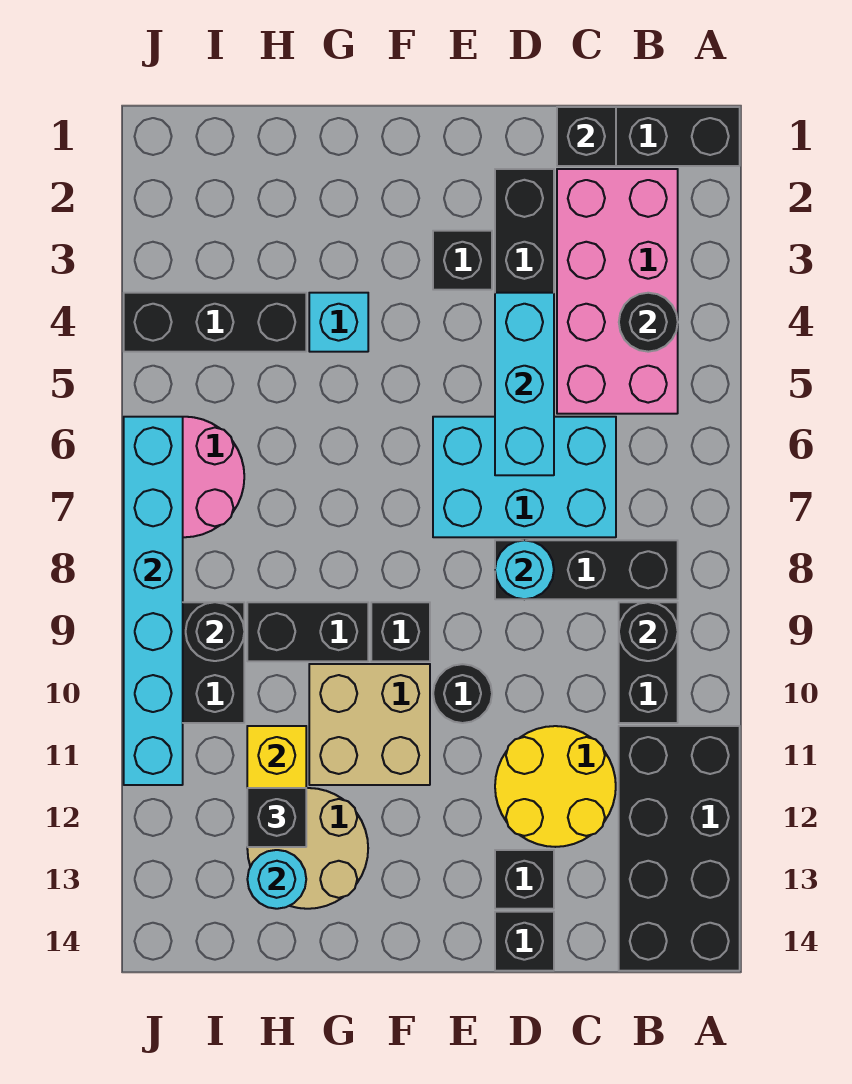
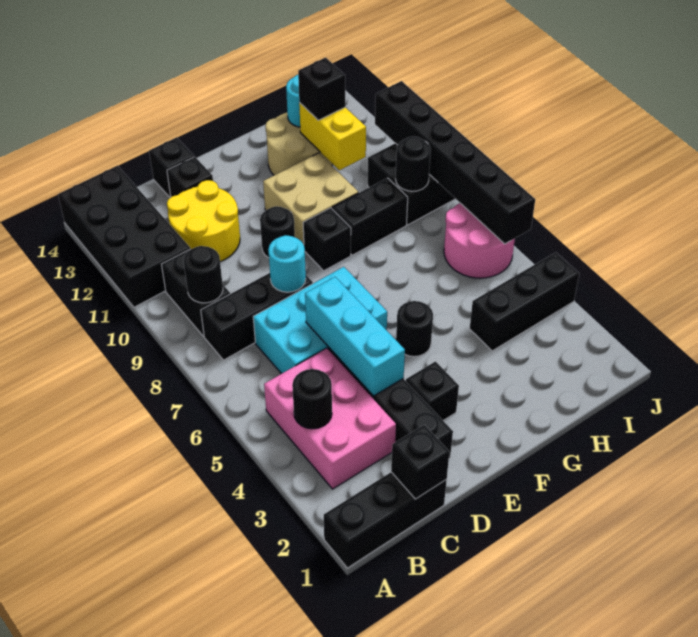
pink brick B2:C5 level 1 -> pink brick B3:C5 level 1
none -> black round brick F5 level 1
cyan brick G4 level 1 -> none
cyan brick J6:J11 level 2 -> black brick J6:J11 level 2

